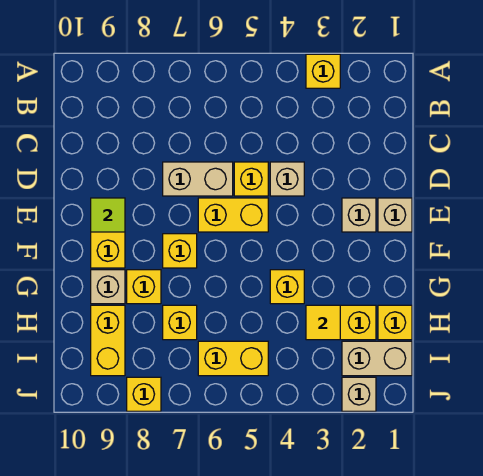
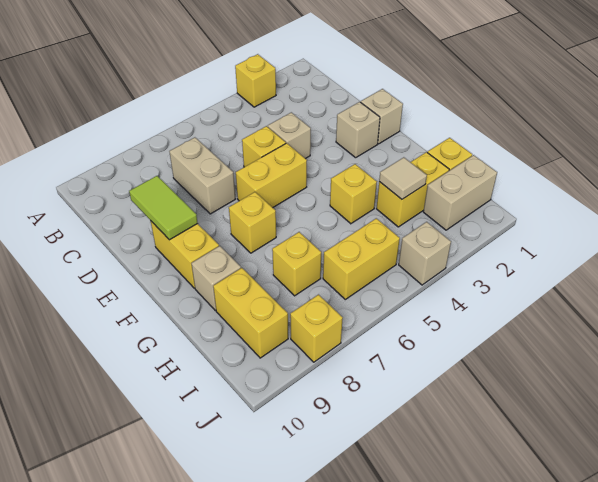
tan brick D6:D7 level 1 -> tan brick C7:D7 level 1
lime tile E9 level 2 -> lime tile D9:E9 level 2
yellow brick G8 level 1 -> none
yellow tile H3 level 2 -> tan tile H3 level 2
tan brick J2 level 1 -> tan brick J4 level 1

